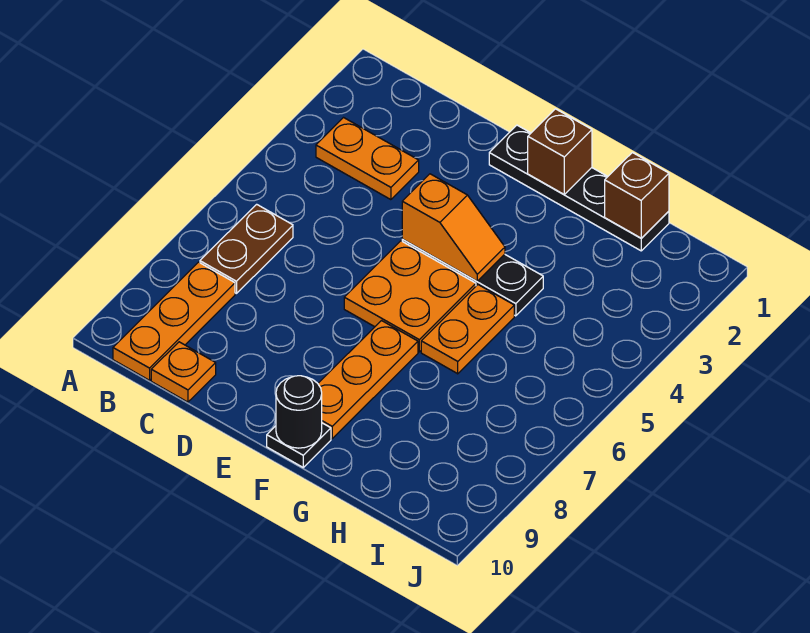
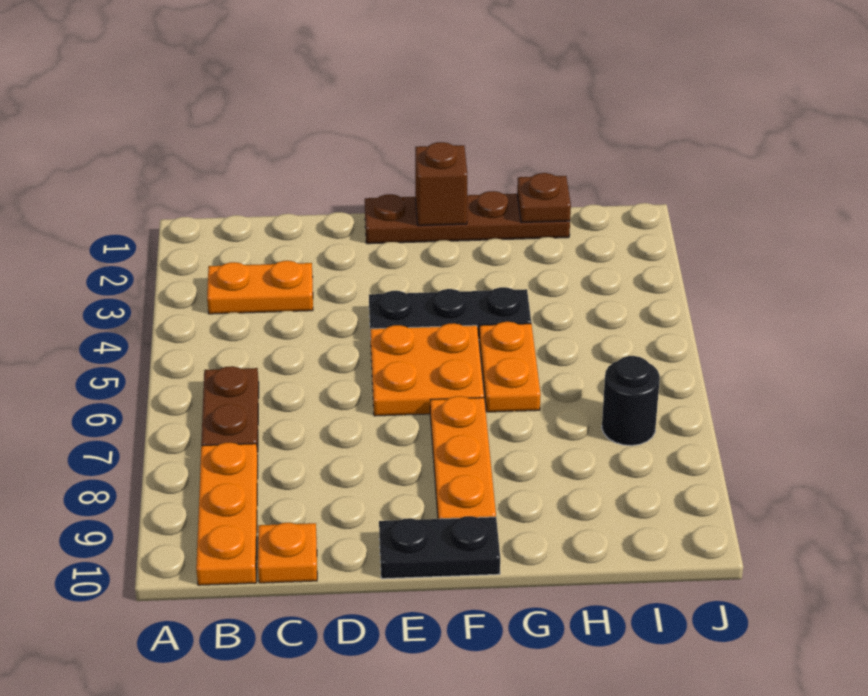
black plate E1:H1 level 1 -> brown plate E1:H1 level 1
orange slope E4:F4 level 2 top E -> none
black plate F10 level 1 -> black plate E10:F10 level 1
black round brick F10 level 2 -> black round brick I7 level 1
brown brick H1 level 2 -> brown plate H1 level 2

